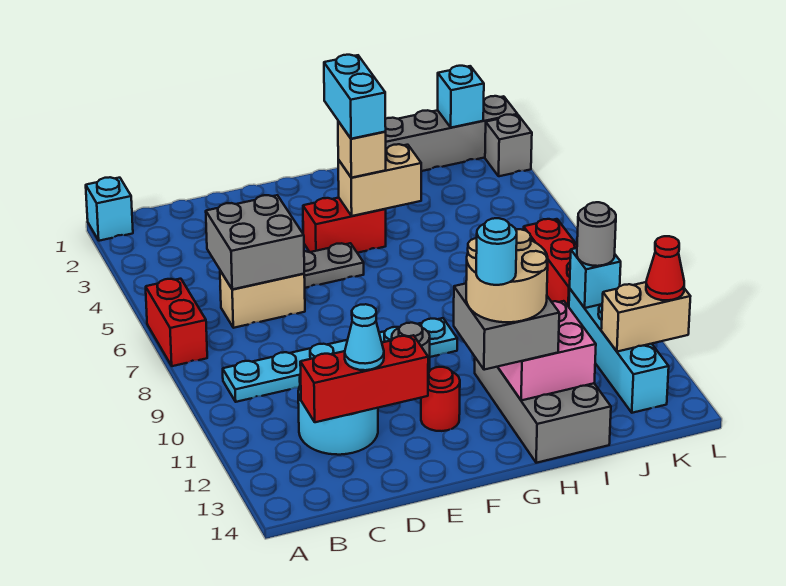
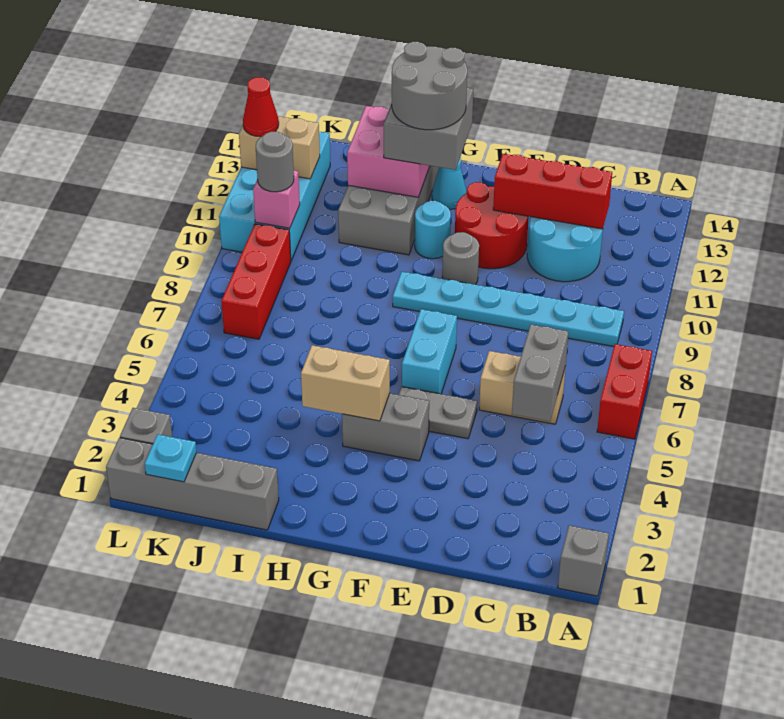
cyan brick A1 level 1 -> grey brick A1 level 1
grey brick C5:D6 level 2 -> grey brick C5:C6 level 2
cyan cone D12 level 3 -> cyan cone G13 level 1
red brick F4:G4 level 1 -> grey brick F4:G4 level 1
red round brick F12 level 1 -> red round brick E11:F12 level 1
cyan brick G3:G4 level 4 -> cyan brick F6:F7 level 1
tan brick G4 level 3 -> none
tan round brick G12:H13 level 4 -> grey round brick G12:H13 level 4
cyan round brick G13 level 5 -> cyan round brick G11 level 1
cyan brick K1 level 2 -> cyan plate K1 level 2
cyan brick K10:K13 level 1 -> cyan brick K10:L13 level 1
cyan brick K10 level 2 -> pink brick K10 level 2

